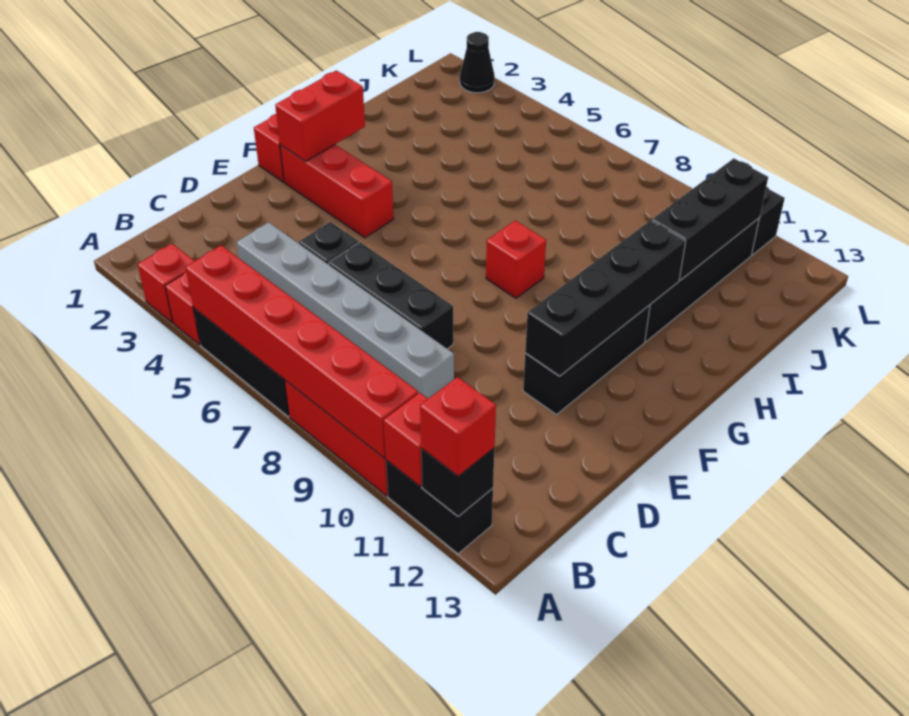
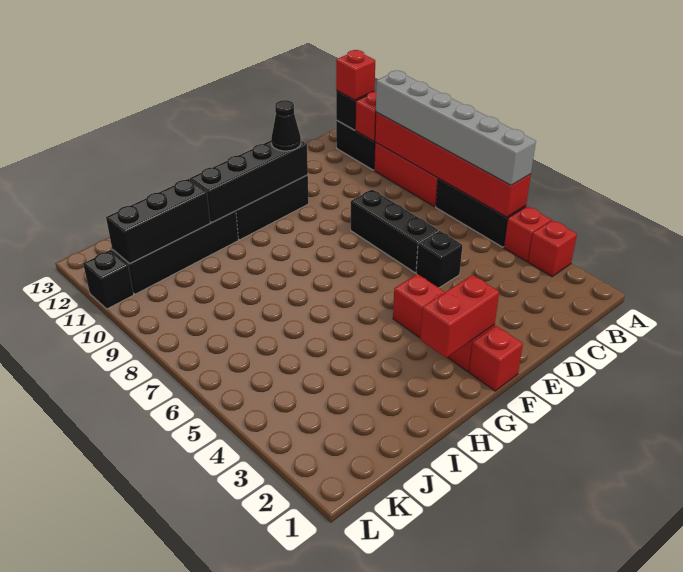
grey brick C4:C9 level 1 -> grey brick A5:A10 level 3
red brick G8 level 1 -> none
black cone L2 level 1 -> black cone E11 level 3

